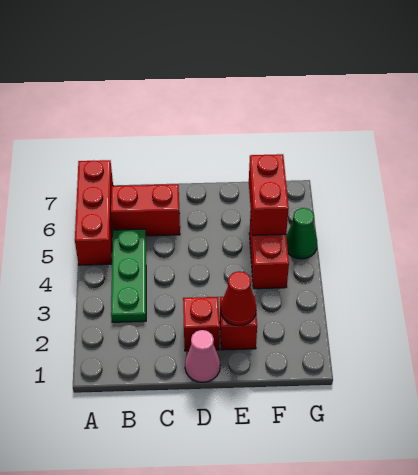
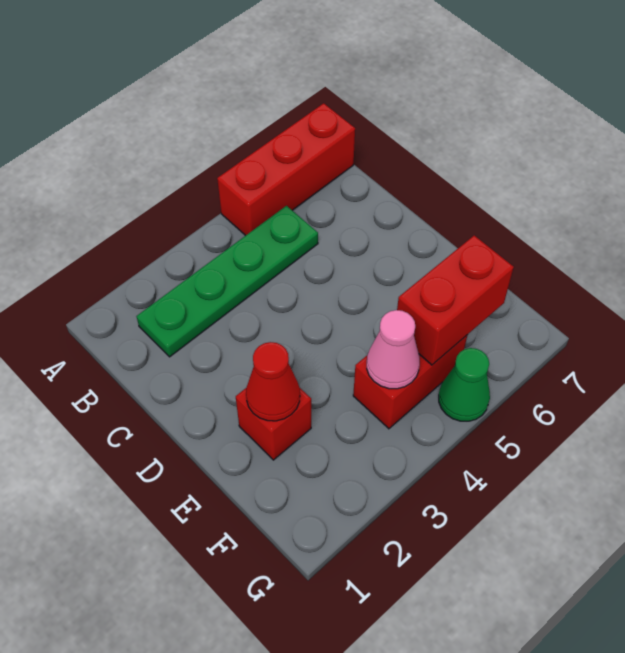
green plate B3:B5 level 1 -> green plate B2:B5 level 1
red brick B6:C6 level 1 -> none
pink cone D1 level 1 -> pink cone F4 level 2
red brick D2 level 1 -> none

